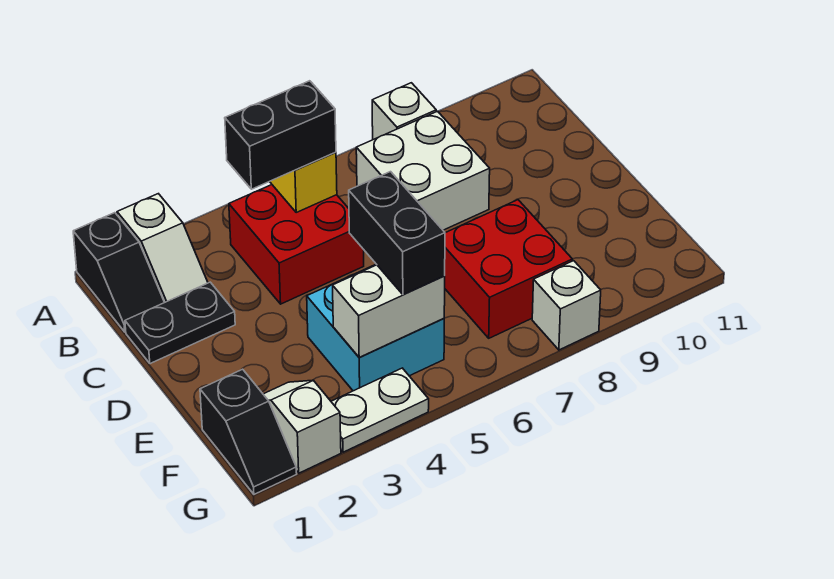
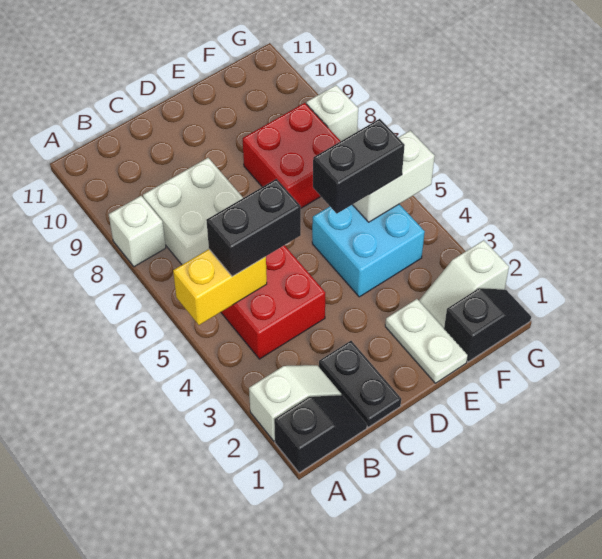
black brick B4:B5 level 3 -> black brick B5:C5 level 3
white brick F4:F5 level 2 -> white brick F5:G5 level 2
white plate G3:G4 level 1 -> white plate E1:E2 level 1

